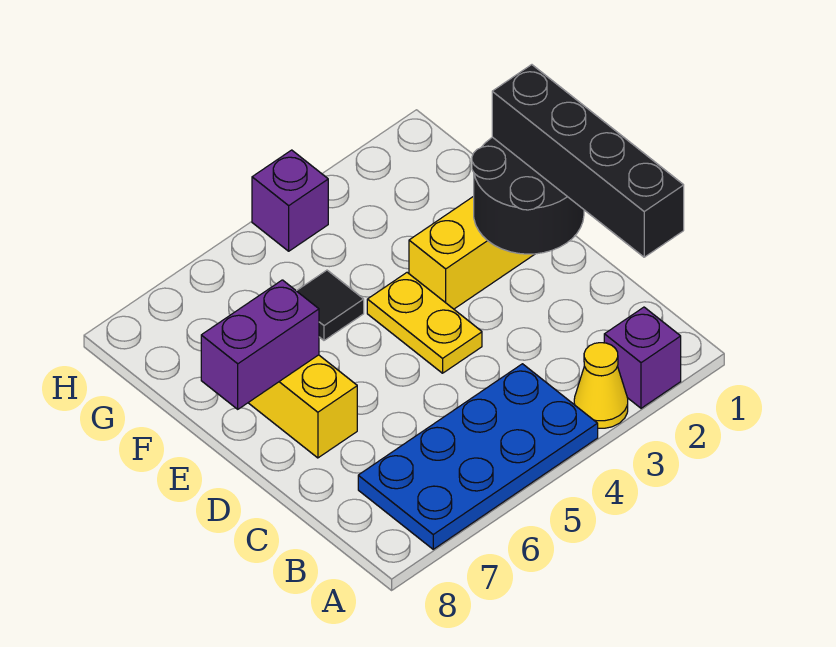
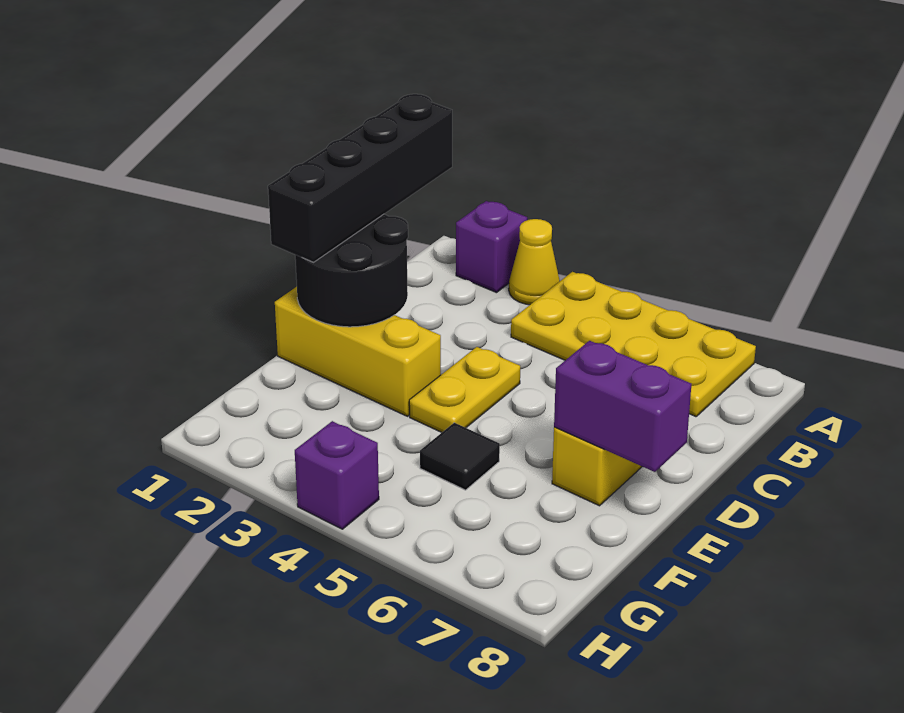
blue plate A4:B7 level 1 -> yellow plate A4:B7 level 1

